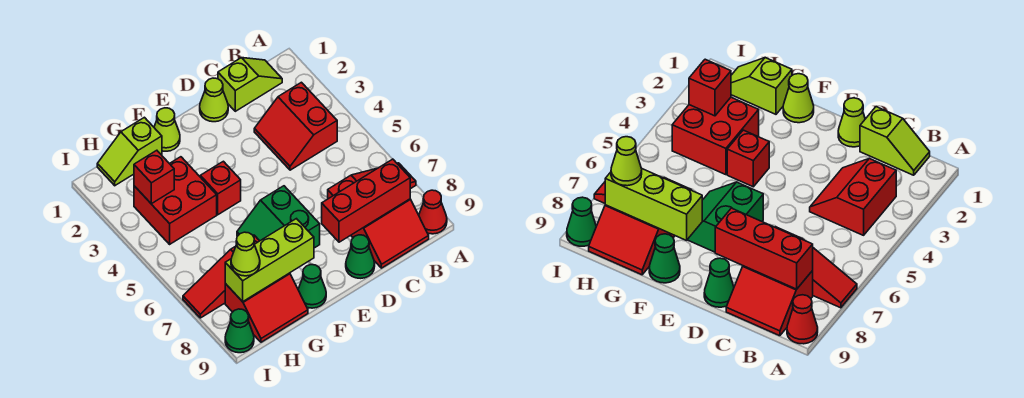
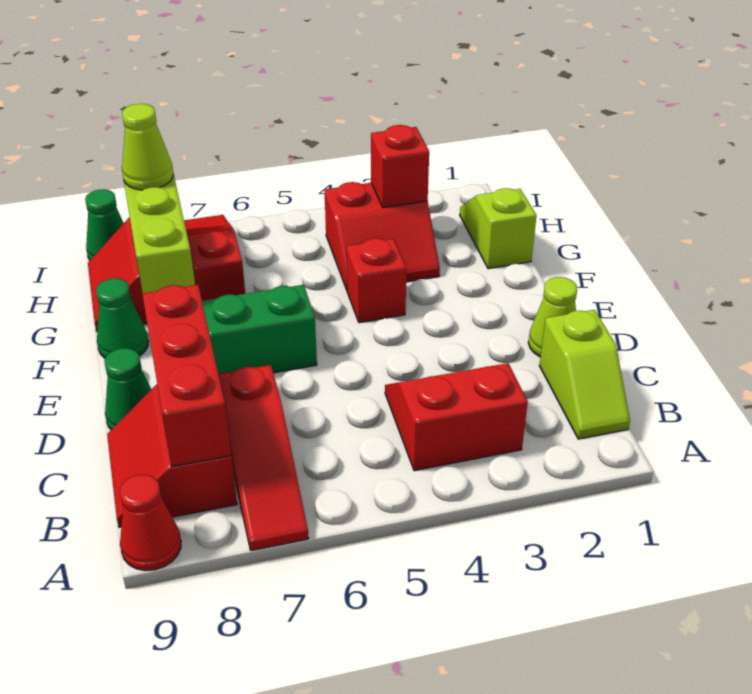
lime cone F1 level 1 -> none
red brick G3:H4 level 1 -> red slope G3:H4 level 1 top H

